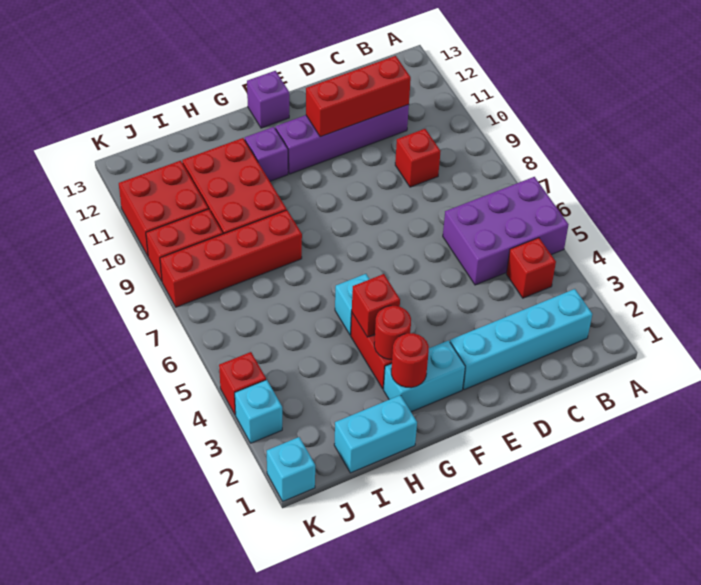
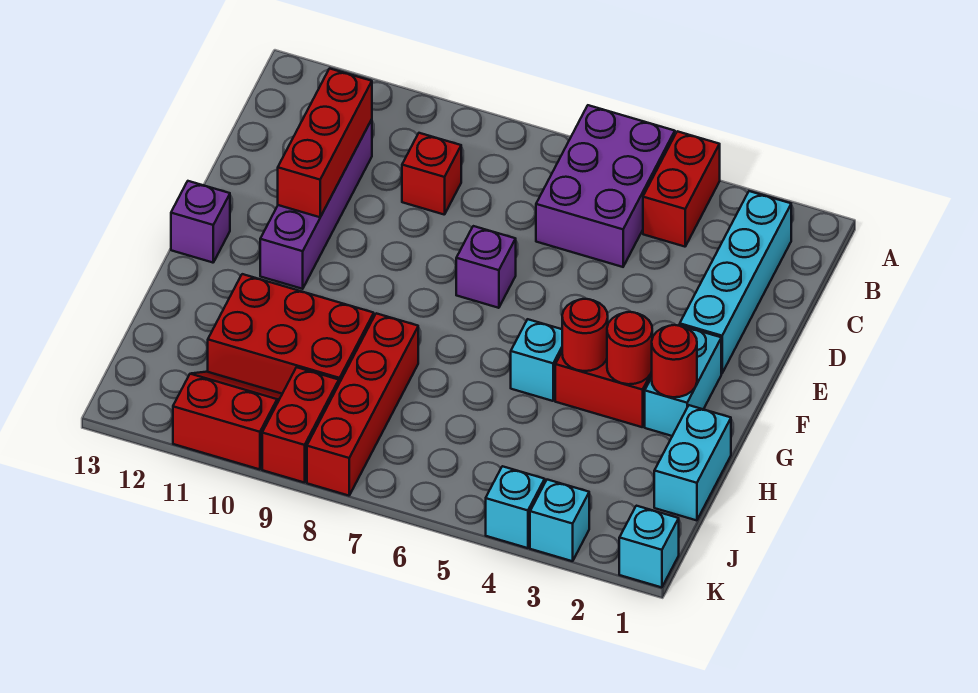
red brick B4 level 1 -> red brick A4:B4 level 1
red brick G4 level 2 -> red round brick G4 level 2
purple brick G11 level 1 -> purple brick E7 level 1
red brick J10:K11 level 1 -> red slope J10:K11 level 1 top K
red brick K4 level 1 -> cyan brick K4 level 1

